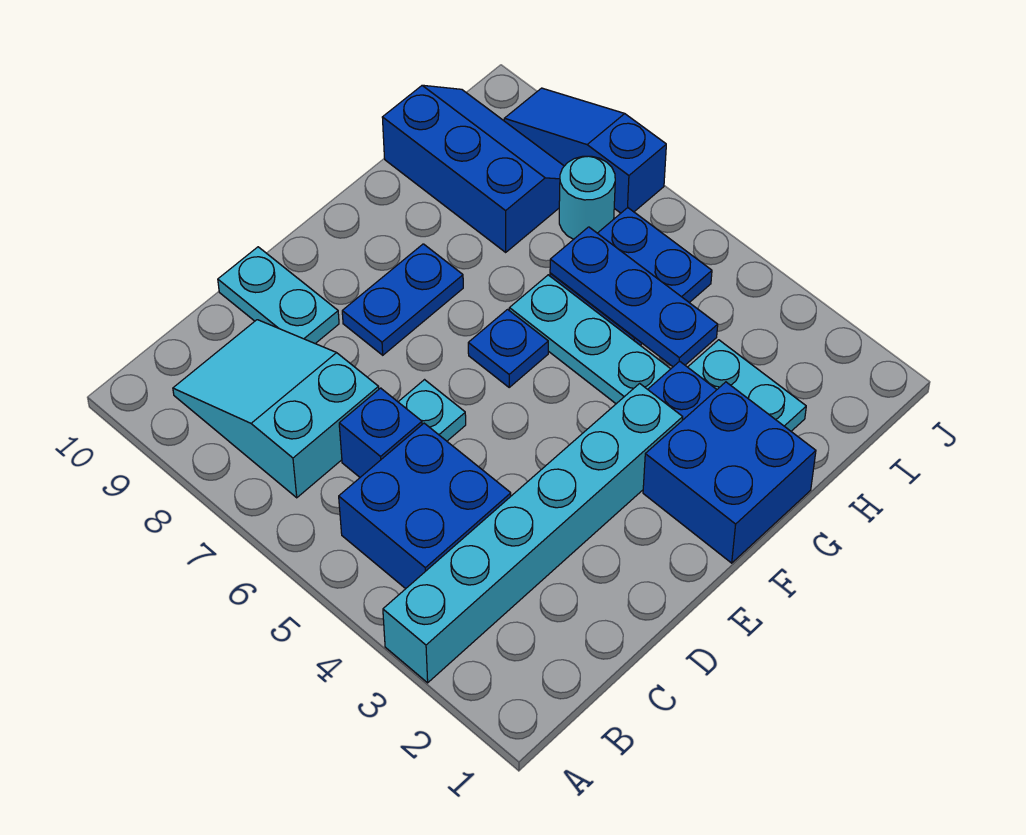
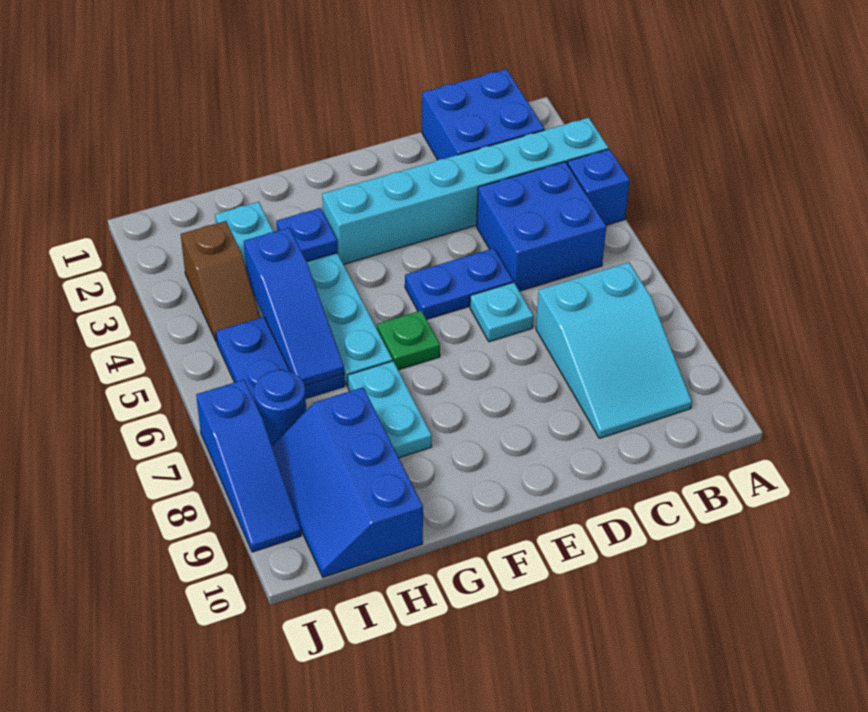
blue brick C6 level 1 -> blue brick A4 level 1
cyan plate D9:D10 level 1 -> cyan plate G7:G8 level 1
blue plate E8:F8 level 1 -> blue plate D5:E5 level 1
blue brick F1:G2 level 1 -> blue brick B1:C2 level 1
blue plate F6 level 1 -> green plate F6 level 1
blue plate H4:H6 level 2 -> blue slope H4:H6 level 2 top 4
none -> brown slope I3:I4 level 1 top 3
cyan round brick I7 level 1 -> blue round brick I7 level 1

